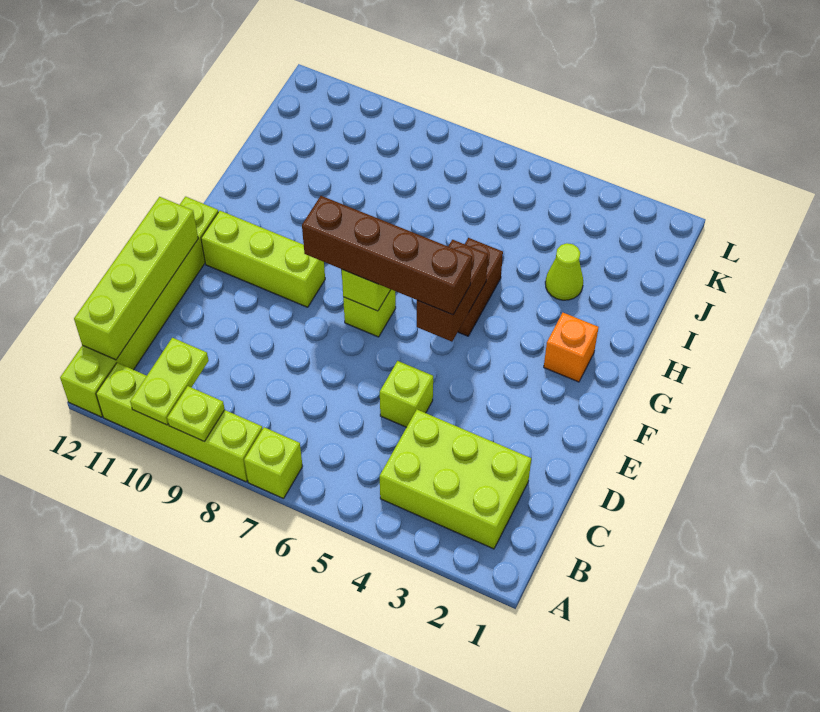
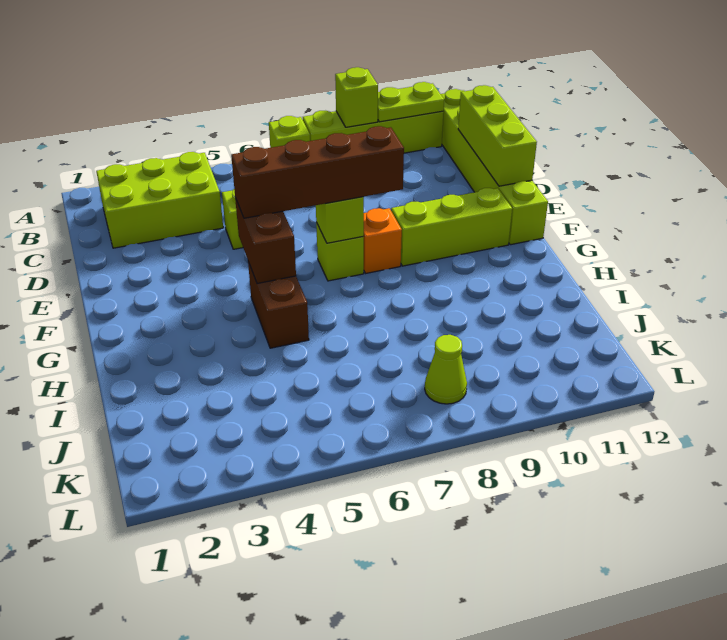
lime plate A9 level 2 -> lime brick A9 level 2
lime plate A10:B10 level 2 -> lime plate A10:A11 level 2
lime brick B12:E12 level 2 -> lime brick C12:E12 level 2
orange brick G2 level 1 -> orange brick F8 level 1
lime cone I3 level 1 -> lime cone K8 level 1

